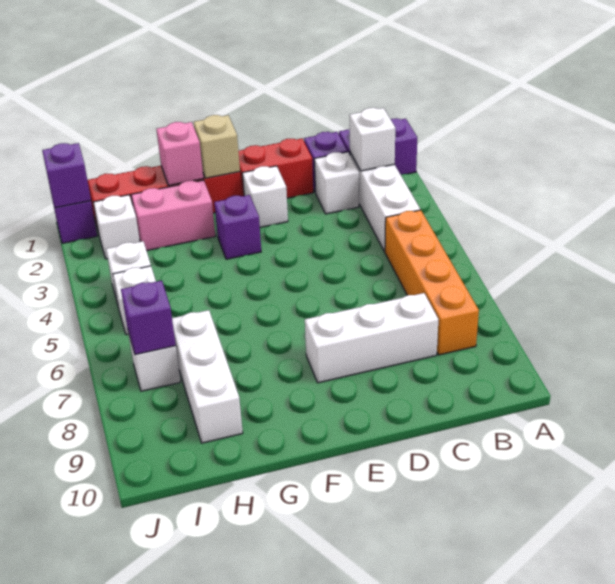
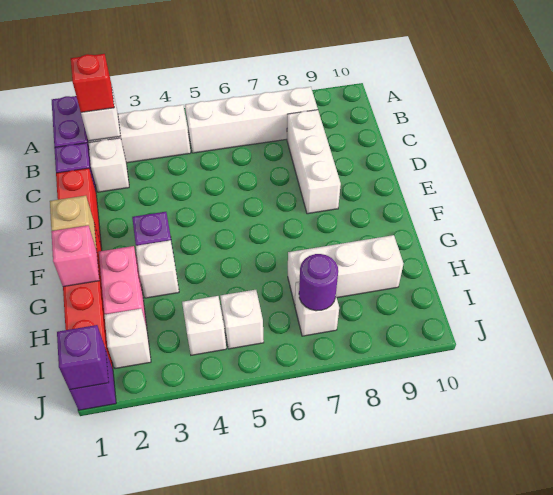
none -> red brick B2 level 3
orange brick B5:B8 level 1 -> white brick B5:B8 level 1
white brick E2 level 1 -> white brick G3 level 1
purple brick I7 level 2 -> purple round brick I7 level 2

